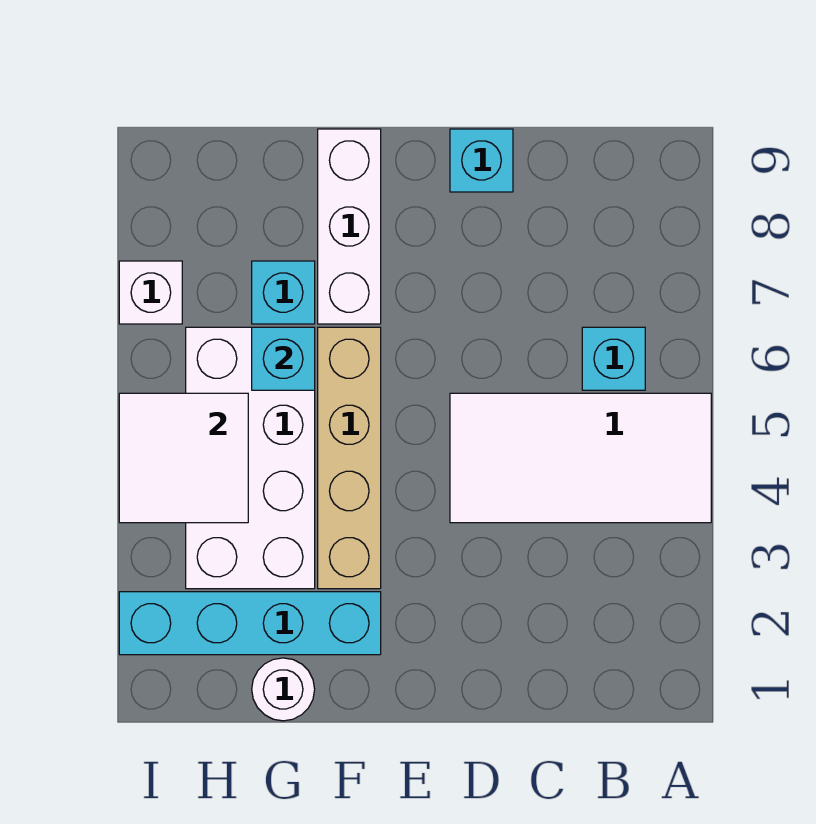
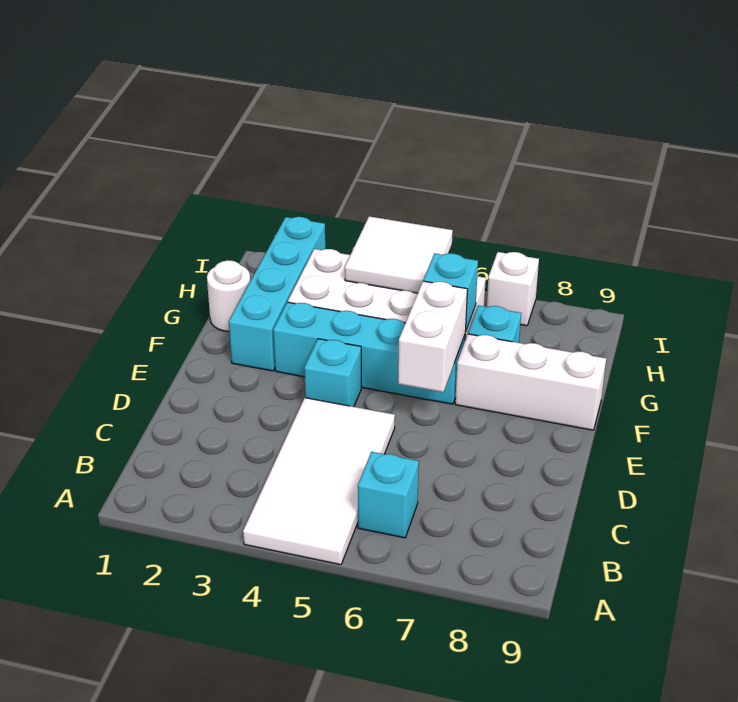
cyan brick D9 level 1 -> cyan brick E4 level 1
none -> white brick E6:F6 level 2
tan brick F3:F6 level 1 -> cyan brick F3:F6 level 1

